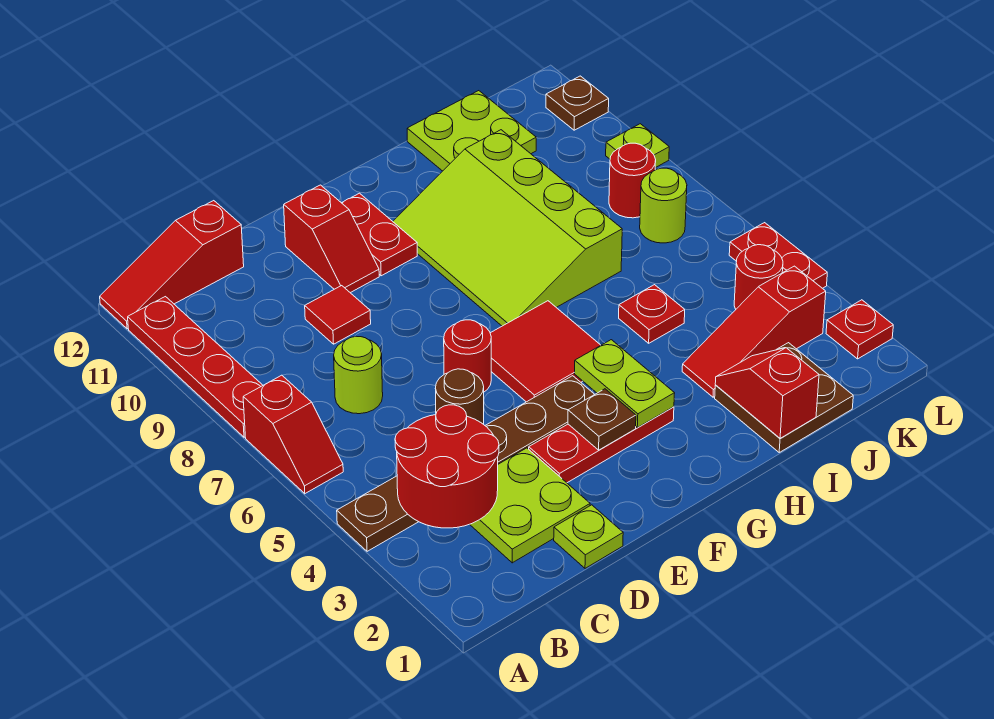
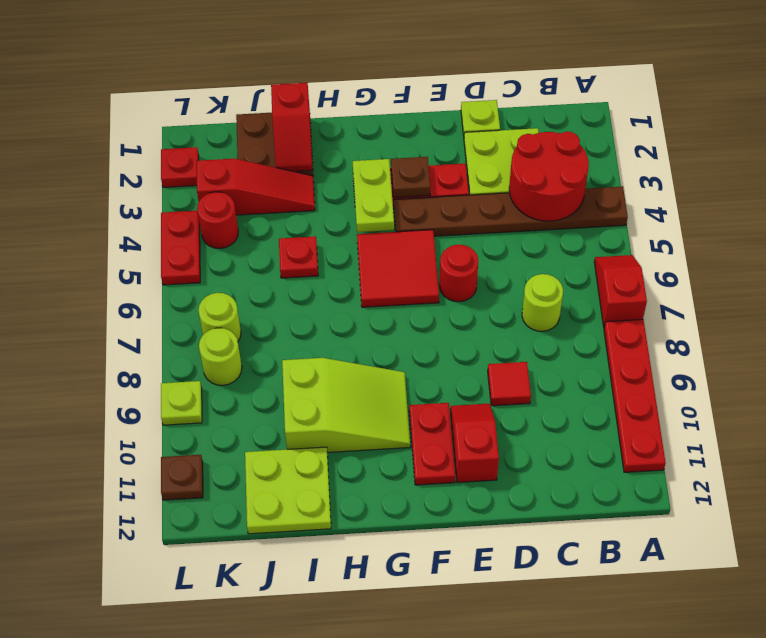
red slope A12:C12 level 1 top C -> none
brown round brick D5 level 1 -> none
lime slope G7:I10 level 1 top I -> lime slope G9:I10 level 1 top I
red round brick K8 level 1 -> lime round brick K8 level 1

